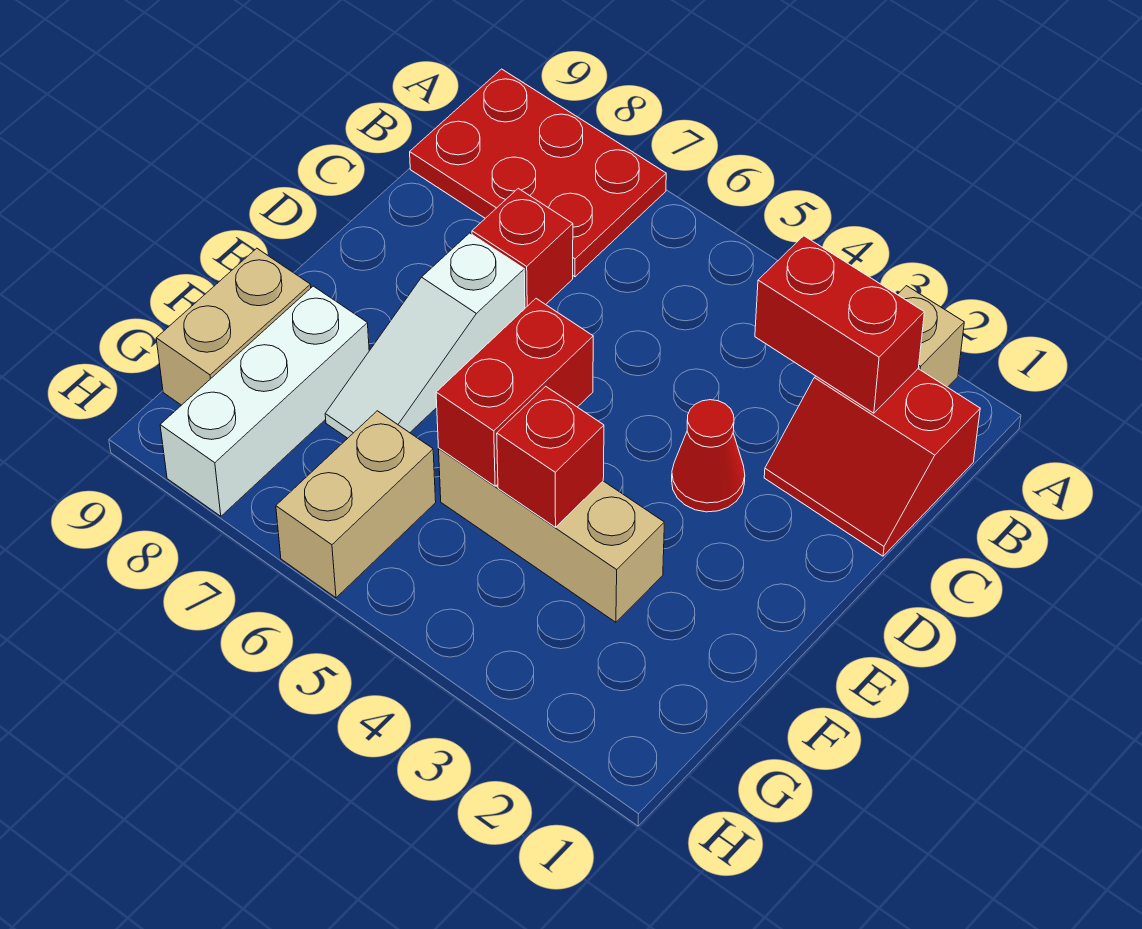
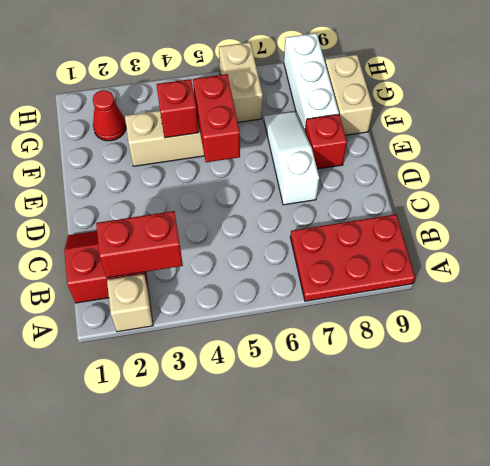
red brick C7 level 1 -> red brick E8 level 1
red cone D3 level 1 -> red cone G2 level 1

